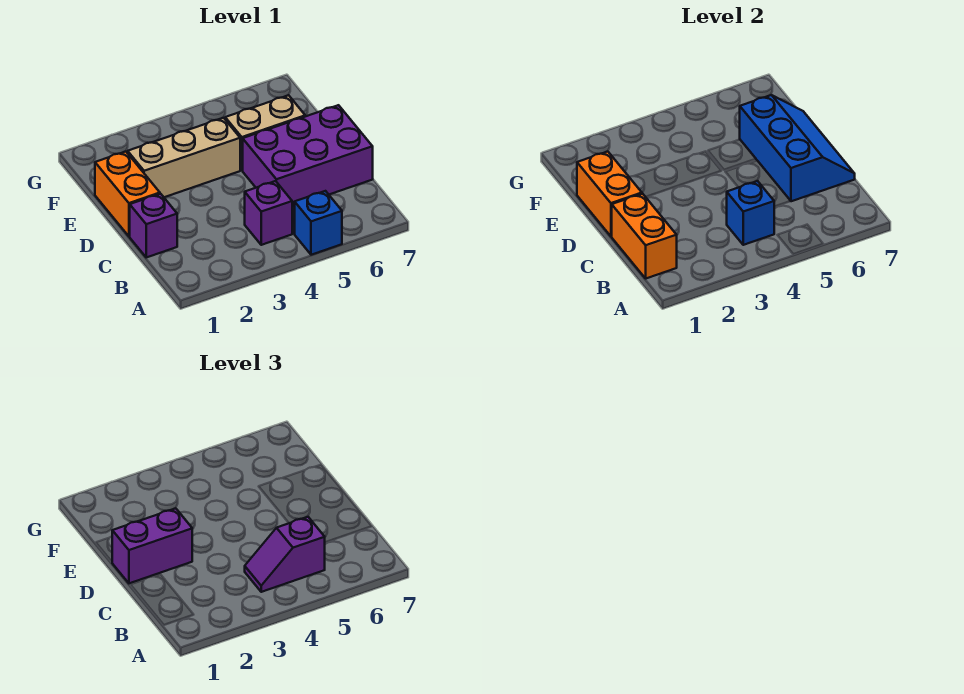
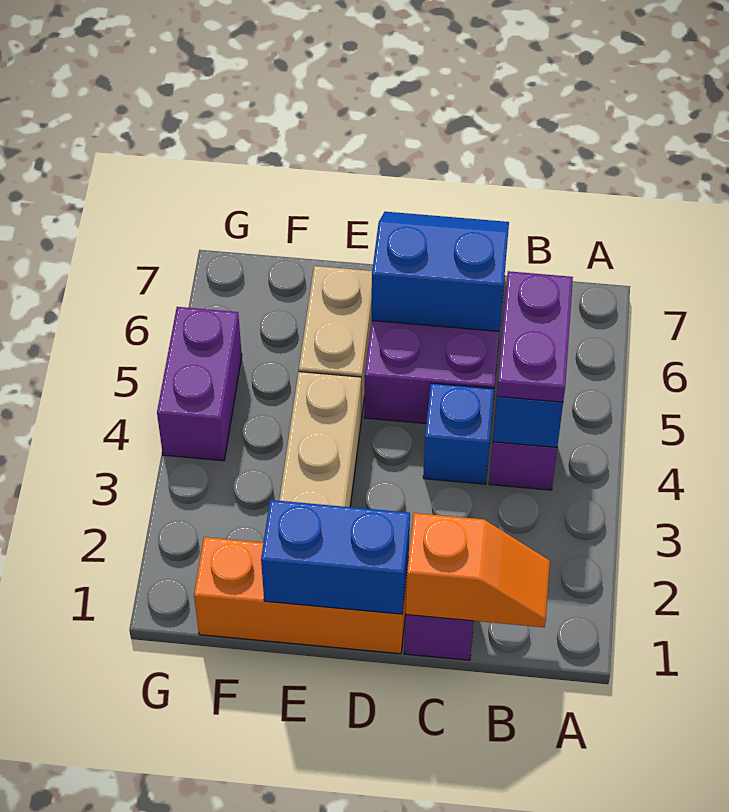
blue brick A5 level 1 -> blue brick C4 level 1
orange brick B1:C1 level 2 -> orange slope B1:C1 level 2 top C
purple slope B4:B5 level 3 top 5 -> purple plate B4:B5 level 3
blue slope C6:E7 level 2 top 6 -> blue slope C6:D7 level 2 top 6
orange brick D1:E1 level 1 -> orange brick D1:F1 level 1
orange brick D1:E1 level 2 -> blue brick D1:E1 level 2
purple brick D1:D2 level 3 -> purple brick G4:G5 level 1

